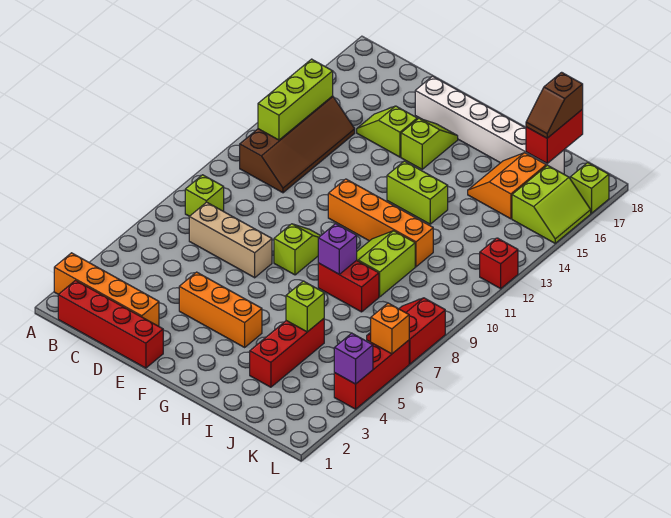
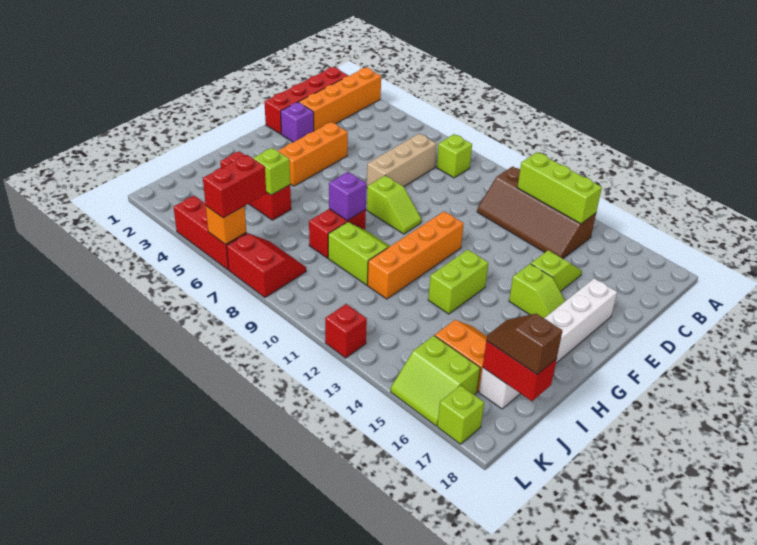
none -> red brick K6:L6 level 3
purple brick L4 level 2 -> purple brick E2 level 1

